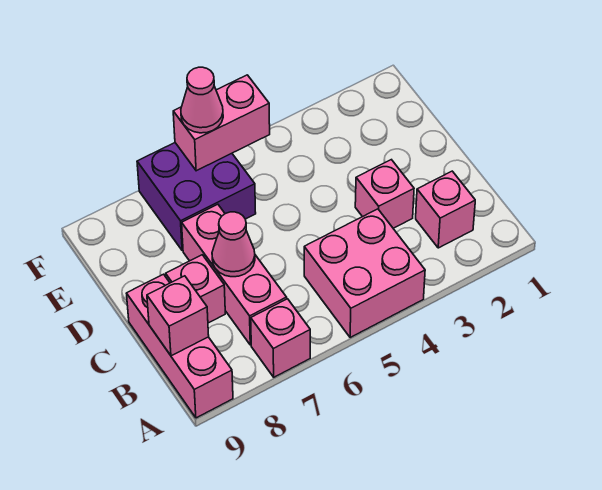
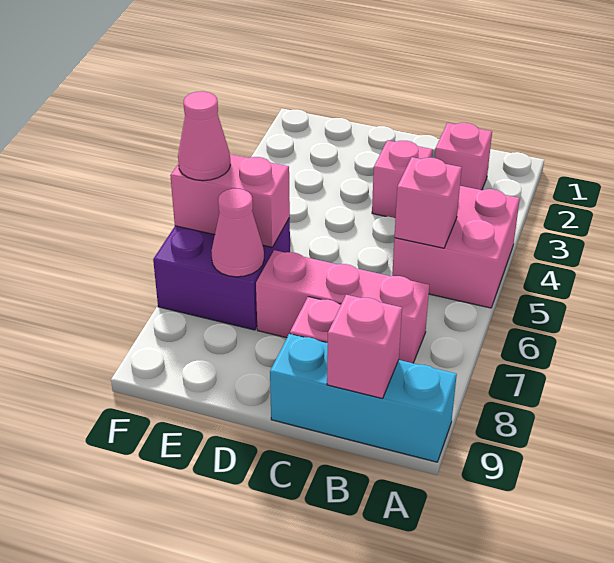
pink brick A7 level 1 -> pink brick B5 level 2
pink brick A9:C9 level 1 -> cyan brick A9:C9 level 1
pink cone C7 level 2 -> pink cone E7 level 2
pink brick F5:F6 level 2 -> pink brick E6:F6 level 2

